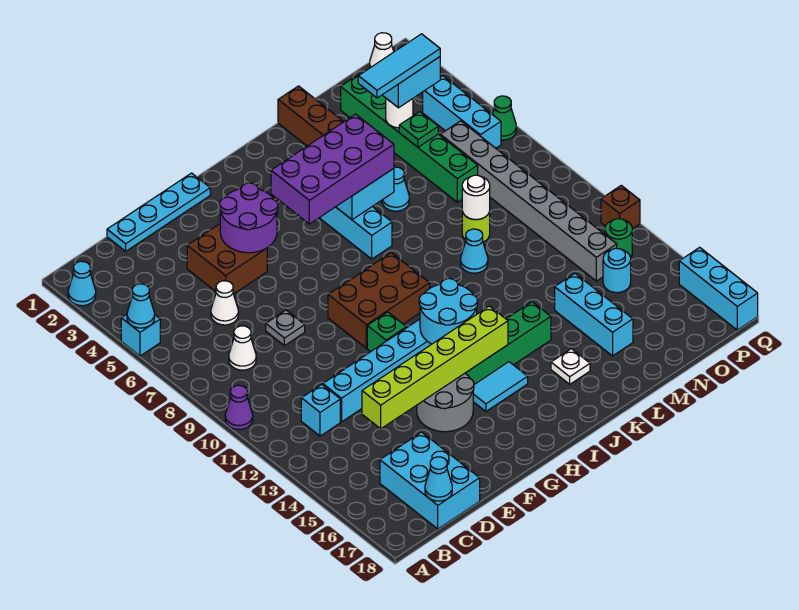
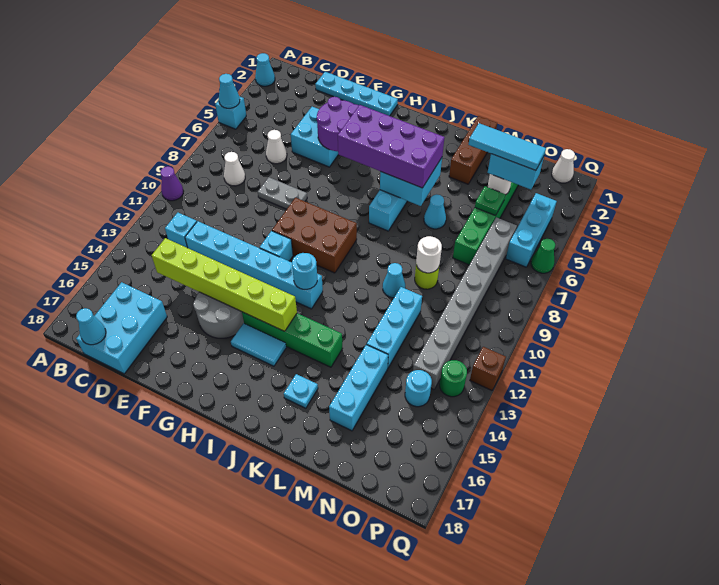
brown brick E4:F5 level 1 -> cyan brick E4:F5 level 1
grey plate E8 level 1 -> grey plate E8:F8 level 1
green brick G11 level 1 -> cyan brick G11 level 1
cyan round brick H12:I13 level 2 -> cyan round brick I12 level 2
white plate K16 level 1 -> cyan plate K16 level 1
cyan brick Q16:Q18 level 1 -> cyan brick M11:M13 level 1

